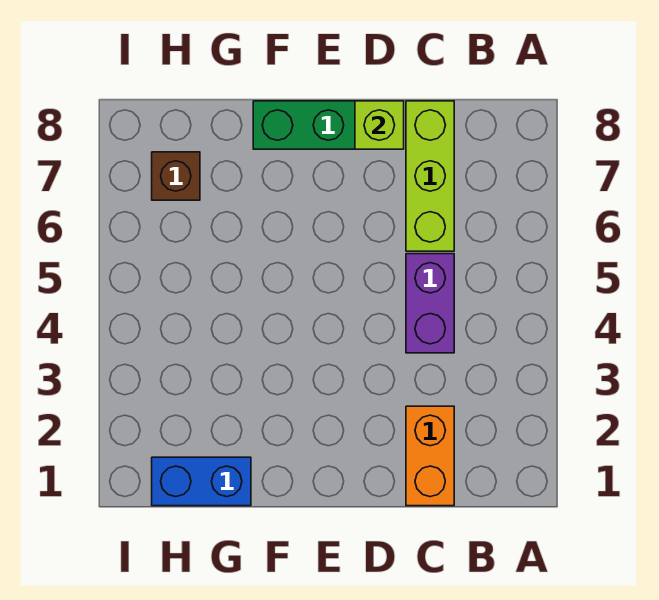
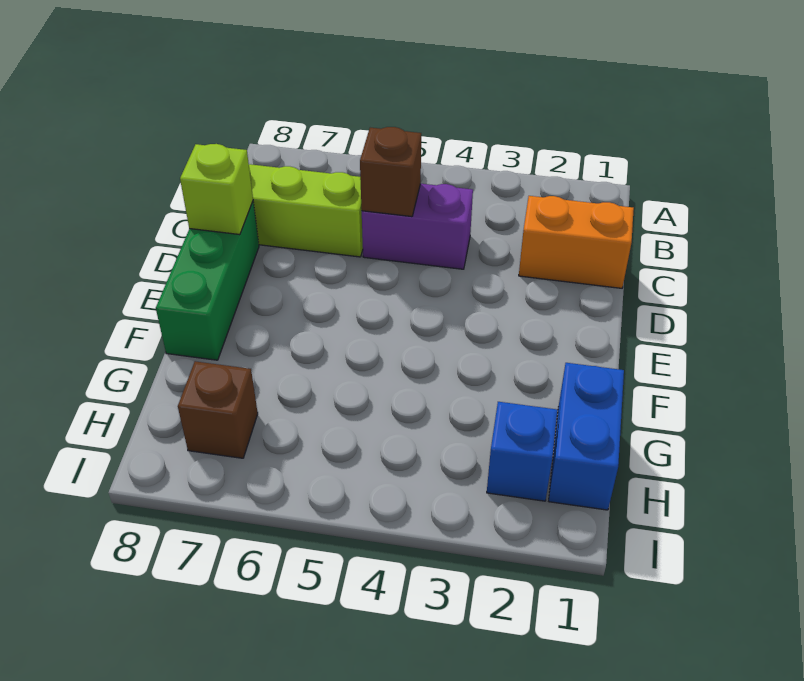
none -> brown brick C5 level 2
none -> blue brick H2 level 1

